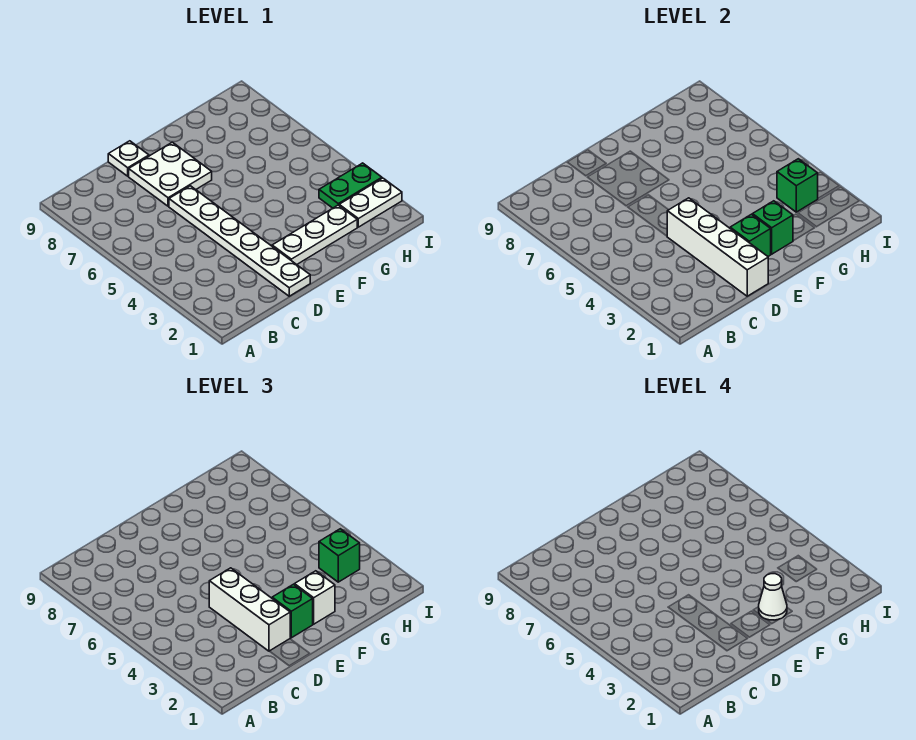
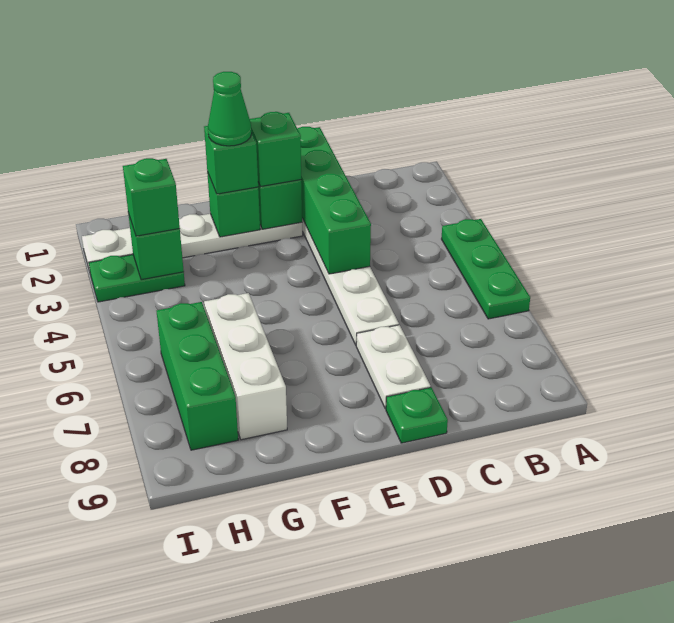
none -> green plate A4:A6 level 1
white brick D1:D4 level 2 -> green brick D1:D4 level 2
white brick D2:D4 level 3 -> white brick G6:G8 level 1
white plate D7:E8 level 1 -> white plate D7:D8 level 1
white plate D9 level 1 -> green plate D9 level 1
white brick F2 level 3 -> green brick F2 level 3
white cone F2 level 4 -> green cone F2 level 4
none -> green brick H6:H8 level 1

